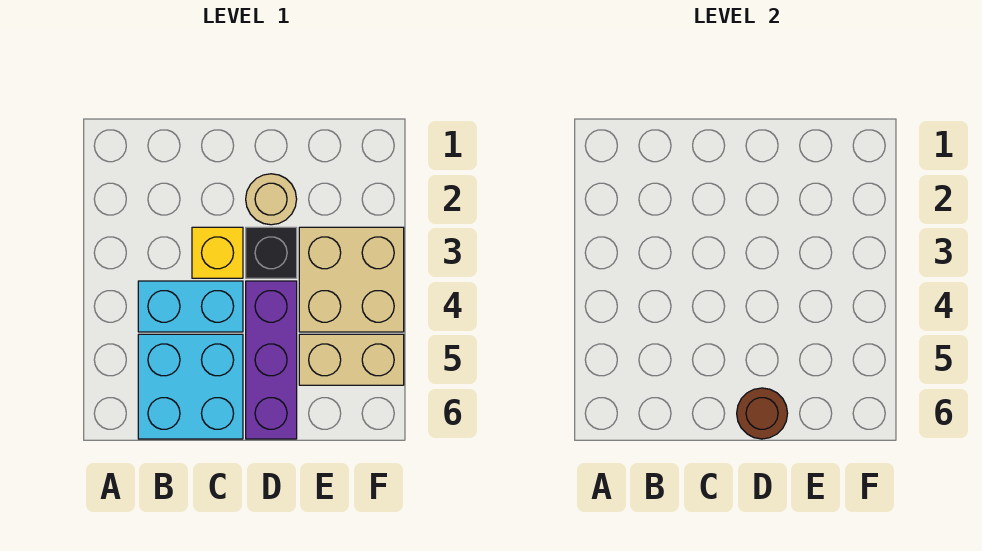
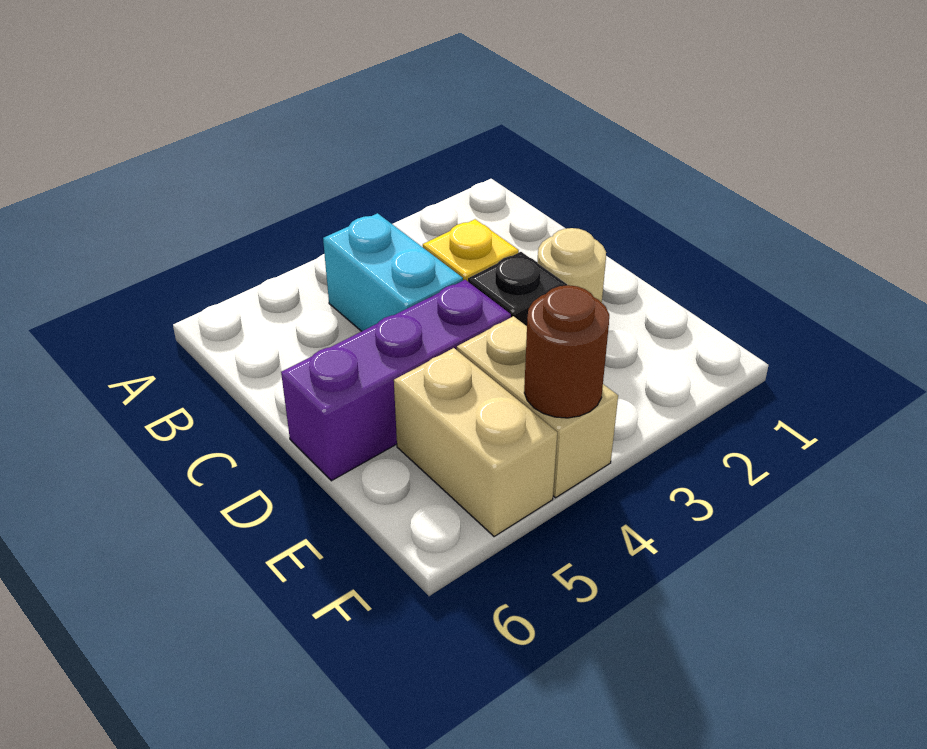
cyan brick B5:C6 level 1 -> none
brown round brick D6 level 2 -> brown round brick F4 level 2
tan brick E3:F4 level 1 -> tan brick E4:F4 level 1

